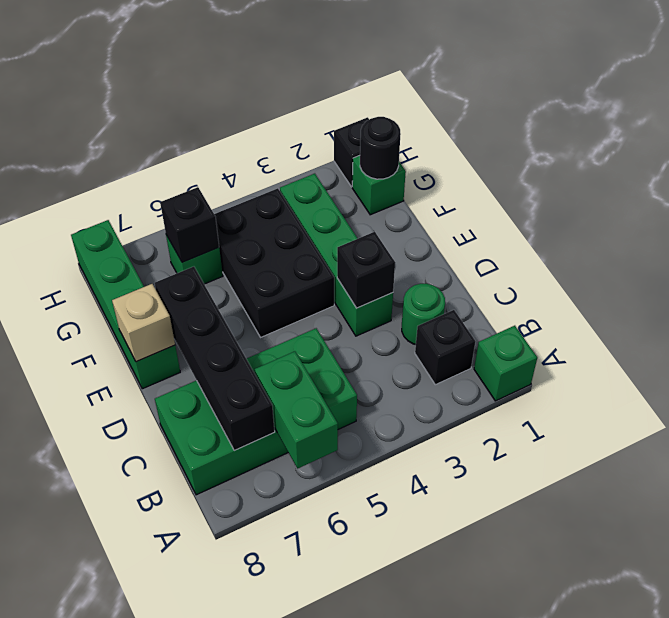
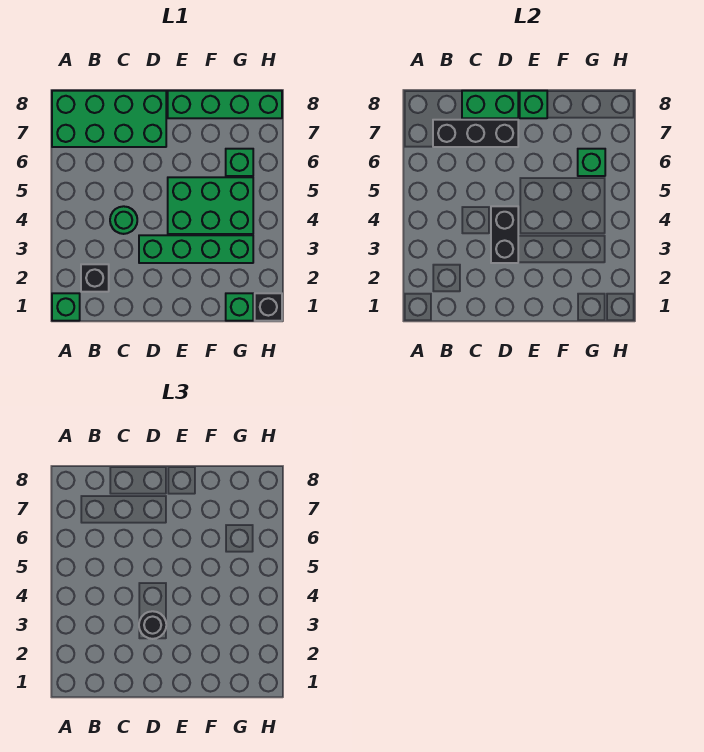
green brick A6:B6 level 2 -> green brick C8:D8 level 2
green brick B5:C8 level 1 -> green brick A7:D8 level 1
black brick B7:E7 level 2 -> black brick B7:D7 level 2
green round brick C2 level 1 -> green round brick C4 level 1
black brick D3 level 2 -> black brick D3:D4 level 2
black brick E4:G5 level 1 -> green brick E4:G5 level 1
tan brick E8 level 2 -> green brick E8 level 2
black round brick G1 level 2 -> black round brick D3 level 3
black brick G6 level 2 -> green brick G6 level 2

